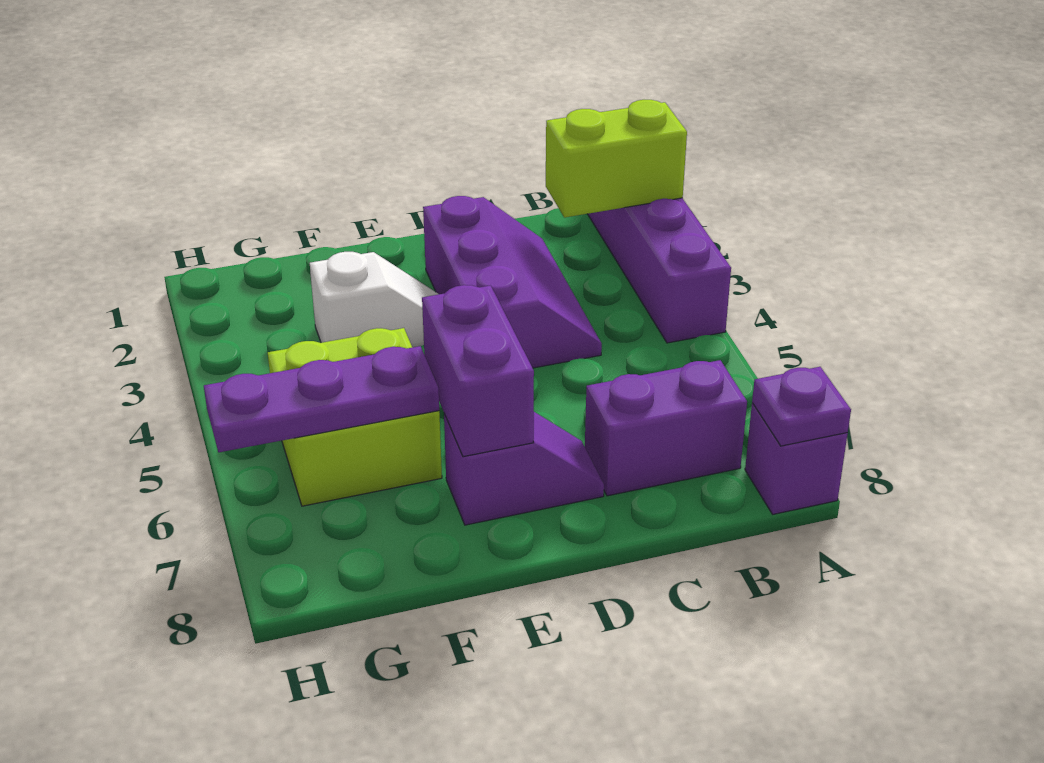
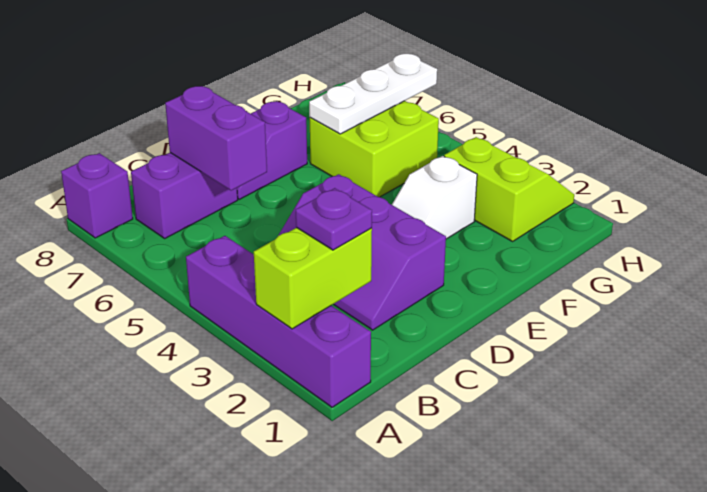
purple plate A8 level 2 -> purple plate B2 level 3
purple brick E6:E7 level 2 -> purple brick C6:C7 level 2
purple plate F6:H6 level 2 -> white plate F6:H6 level 2
none -> lime slope G2:H3 level 1 top G

